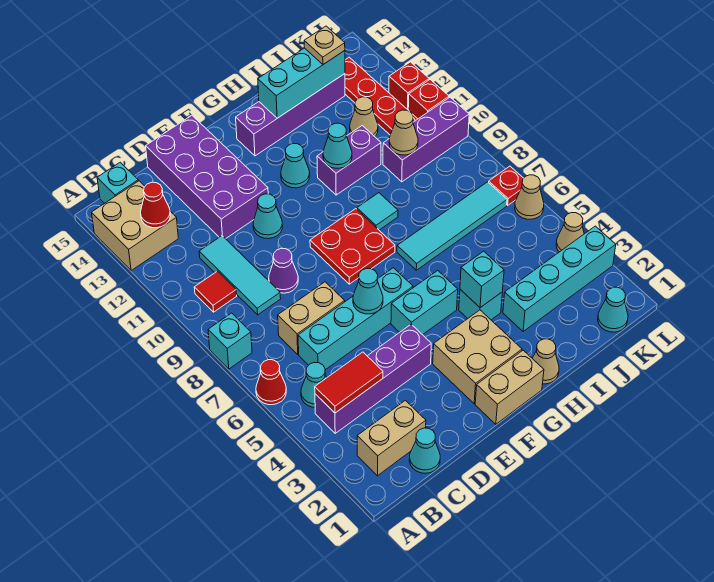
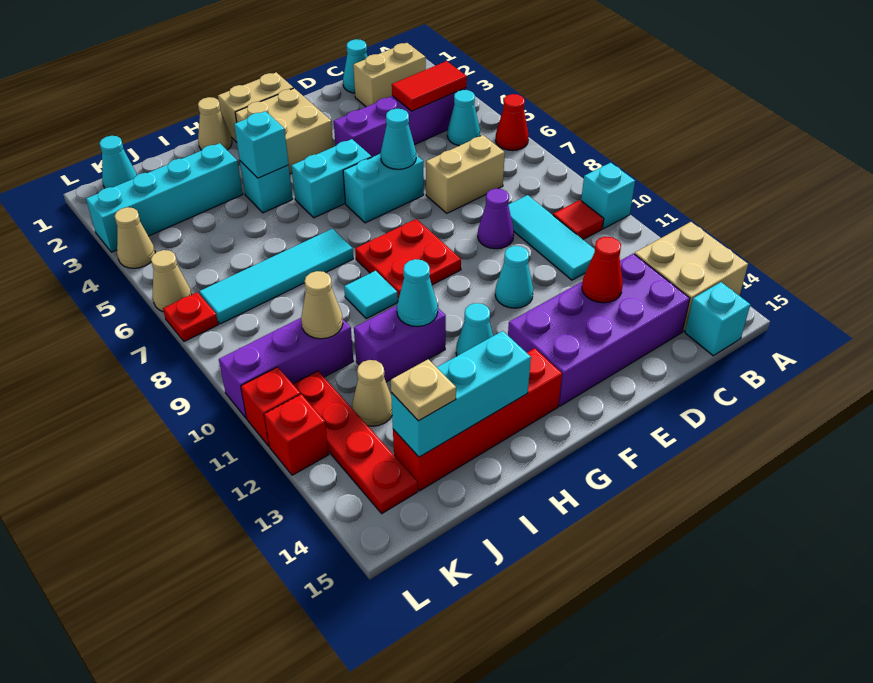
cyan brick A8 level 1 -> cyan brick A10 level 1
red cone B13 level 2 -> red cone D13 level 2
cyan brick C6:F6 level 1 -> cyan brick E6:F6 level 1
purple brick D12:E15 level 1 -> purple brick C13:F14 level 1
purple brick G14:J14 level 1 -> red brick G14:J14 level 1

